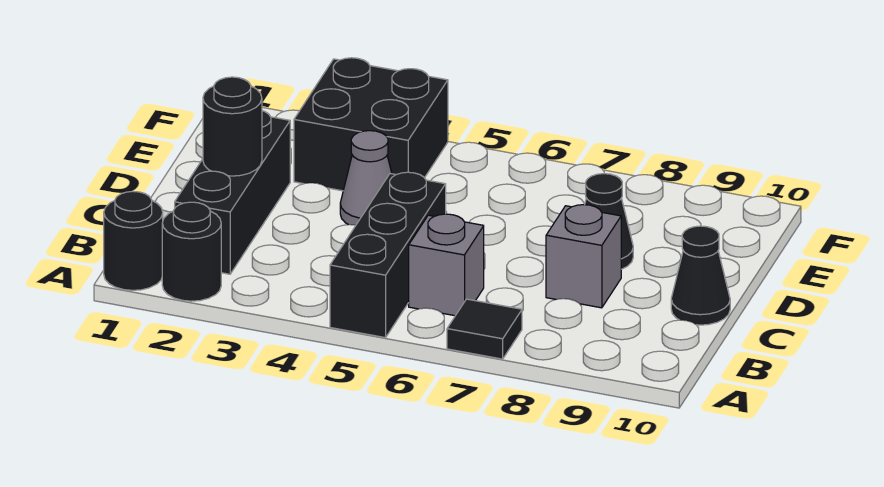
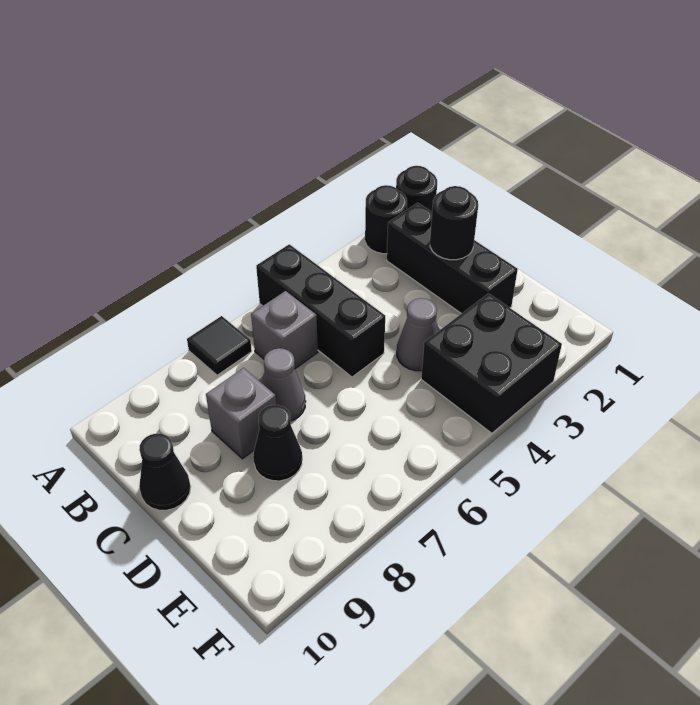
none -> grey cone C7 level 1

